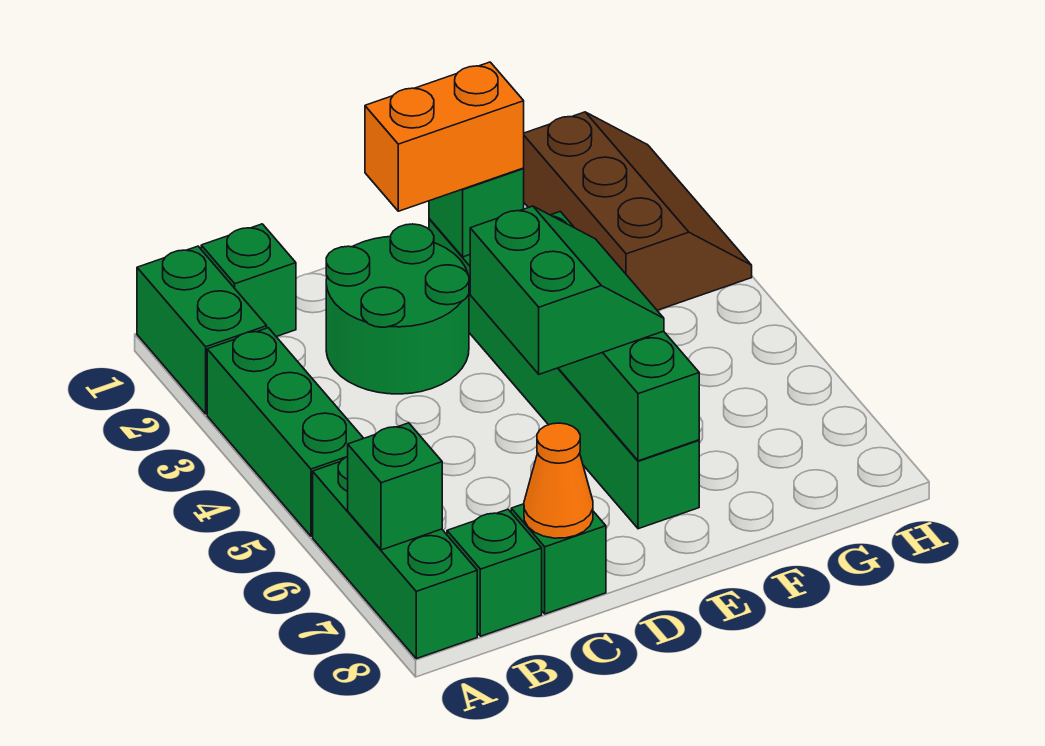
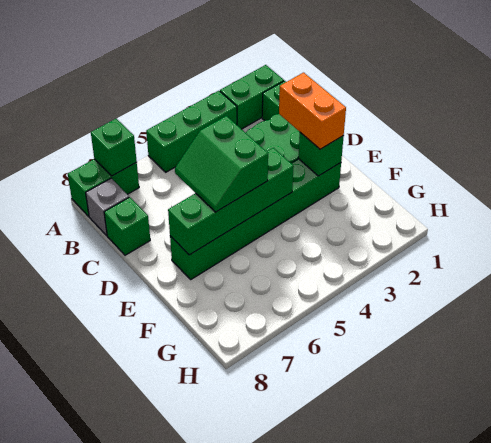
green brick A6:A8 level 1 -> green brick A7:A8 level 1
green brick B8 level 1 -> grey brick B8 level 1
orange cone C8 level 2 -> none
green slope D5:E6 level 3 top D -> green slope D5:E6 level 3 top 5
brown slope G1:H3 level 1 top G -> none

